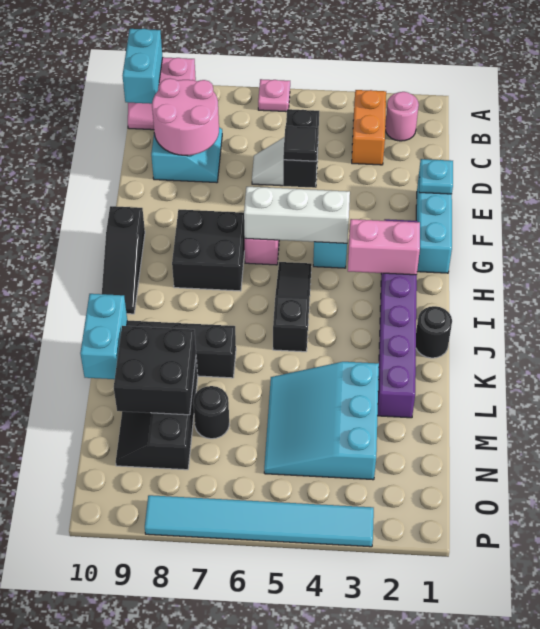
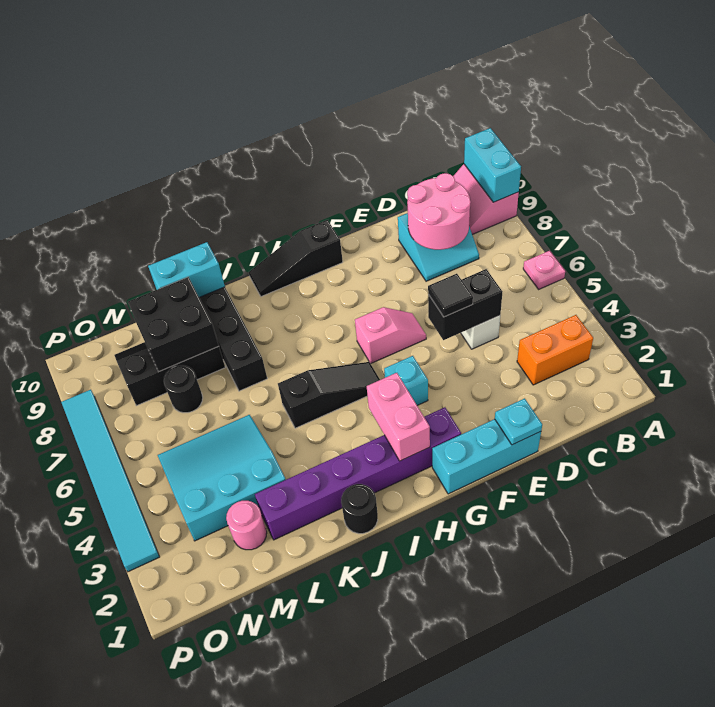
cyan brick A10:B10 level 2 -> cyan brick A9:A10 level 2
pink round brick B2 level 1 -> pink round brick M2 level 1
white brick G4:G6 level 2 -> none
black brick G7:H8 level 1 -> none

